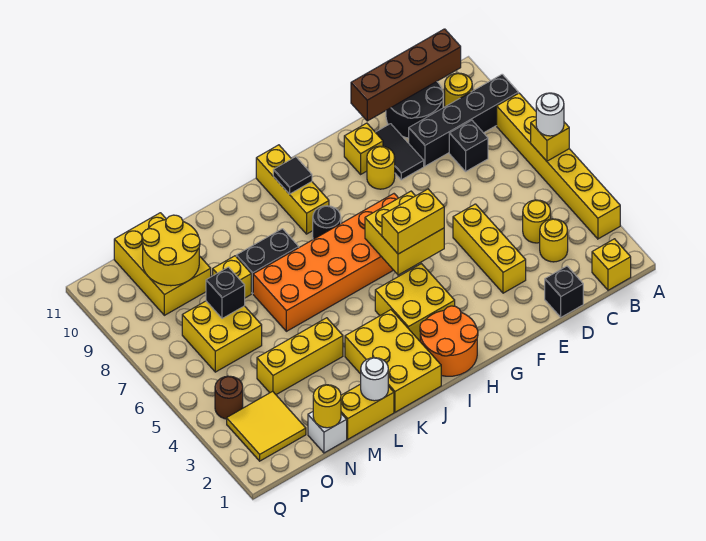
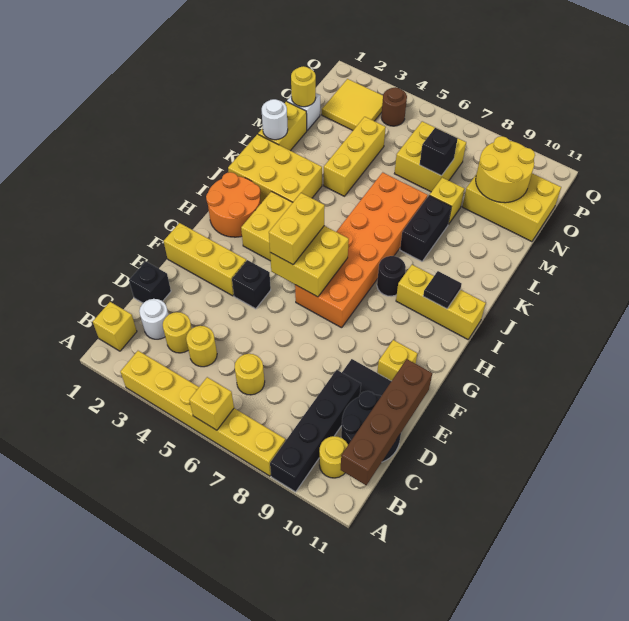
white round brick A6 level 3 -> white round brick C2 level 1
black brick C8 level 1 -> black brick F4 level 1
yellow brick E3:E5 level 1 -> yellow brick F1:F3 level 1
yellow round brick F9 level 1 -> yellow round brick C6 level 1

